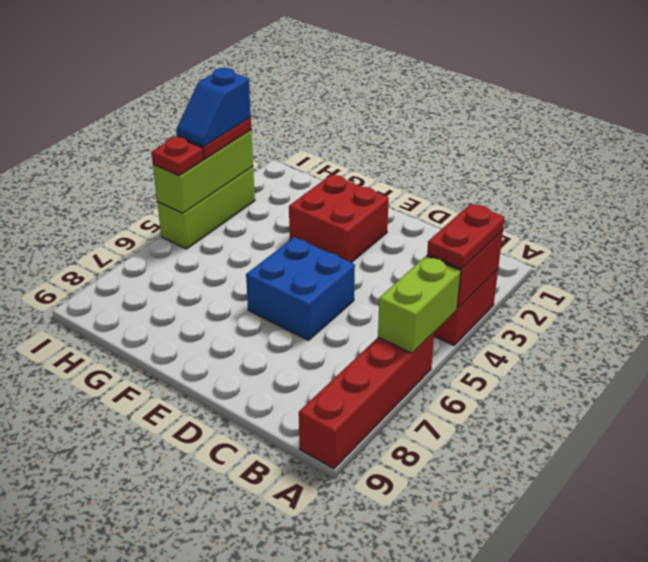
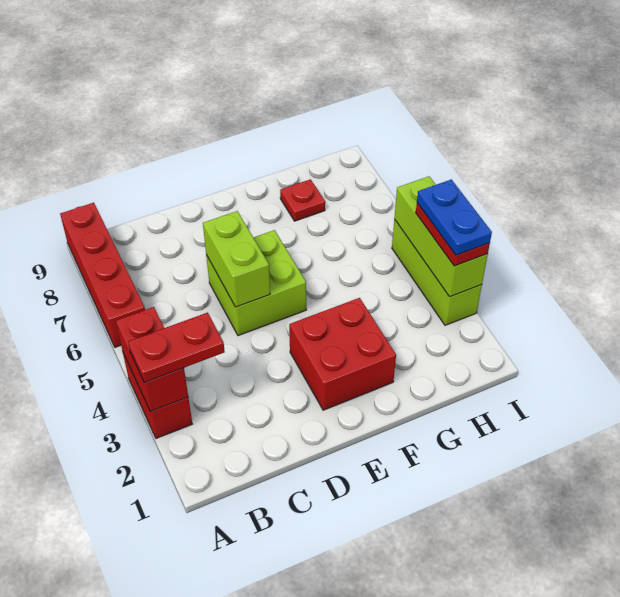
red plate A3:A4 level 3 -> red plate A3:B3 level 3
lime brick A5:A6 level 2 -> lime brick D5:D6 level 2
blue brick D5:E6 level 1 -> lime brick D5:E6 level 1
blue slope I3:I4 level 4 top 3 -> blue plate I3:I4 level 4
red plate I5 level 3 -> red plate G8 level 1

